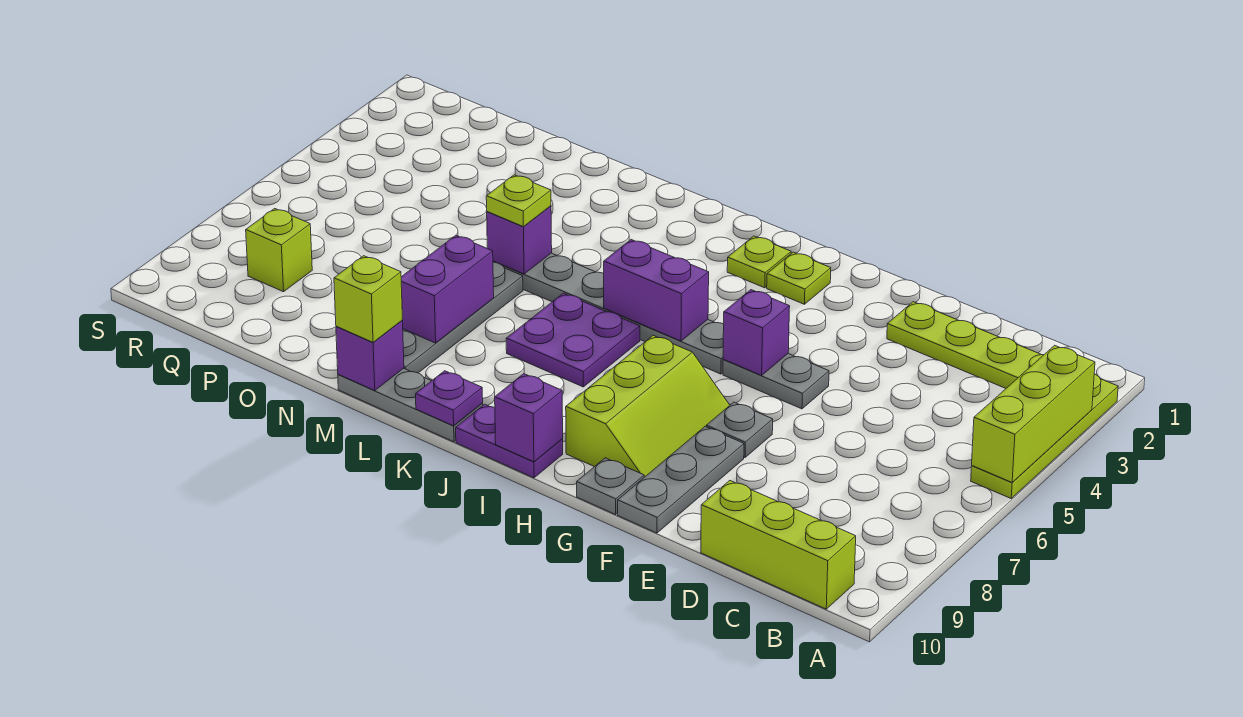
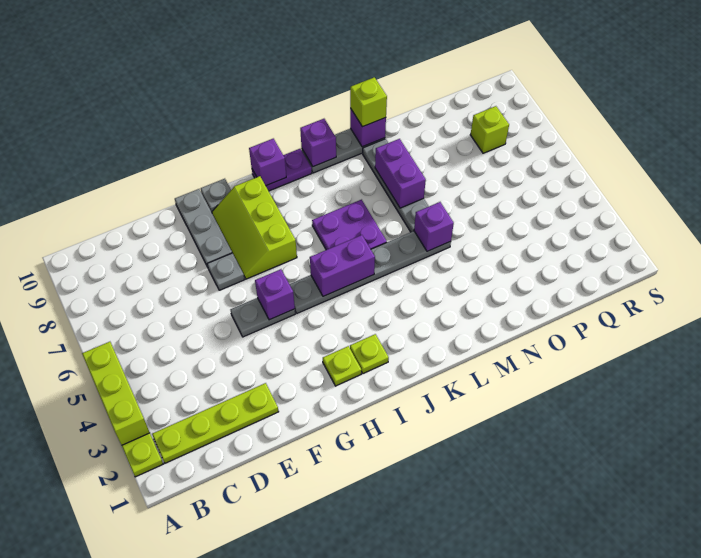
lime brick B10:D10 level 1 -> none
purple plate K10 level 2 -> purple brick K10 level 2
lime plate M5 level 3 -> none

